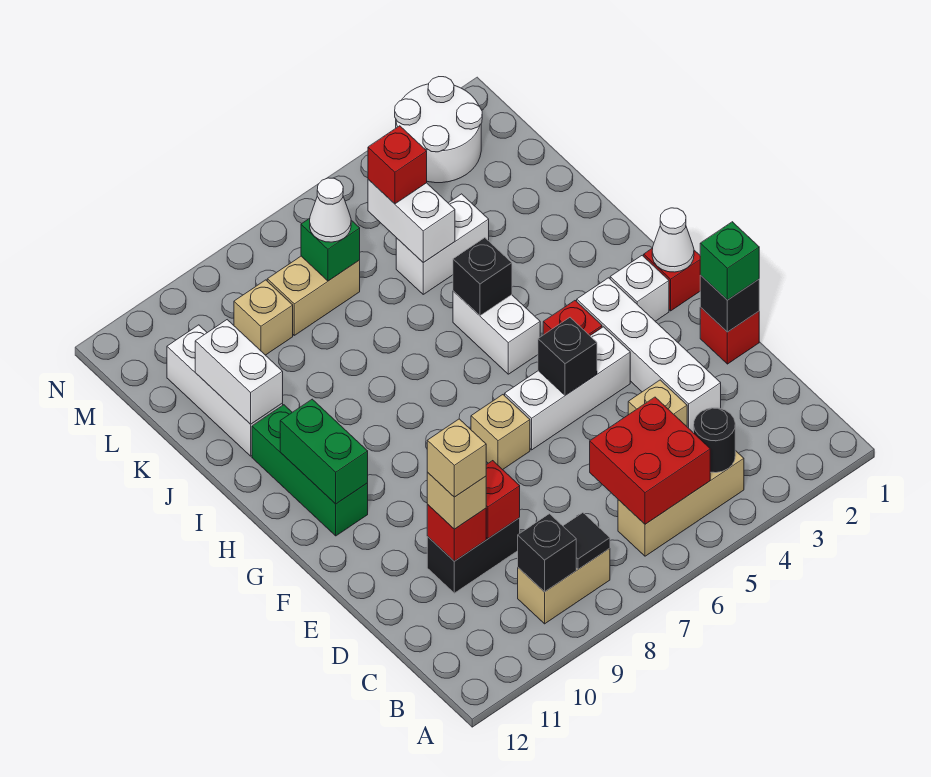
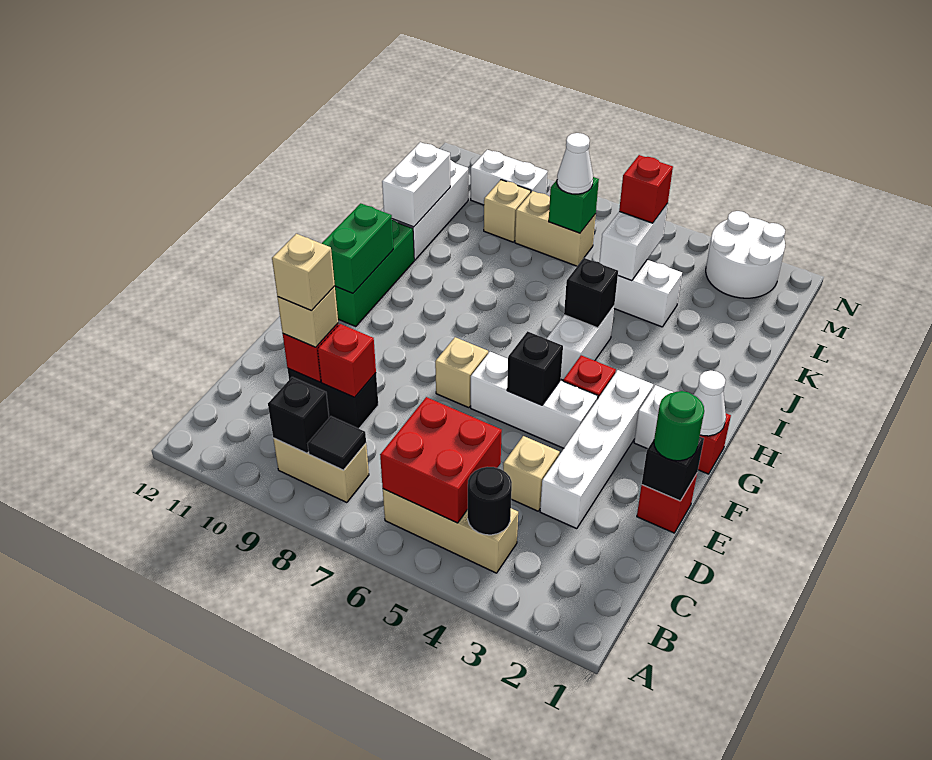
green brick E1 level 3 -> green round brick E1 level 3
none -> white brick M9:M10 level 1

